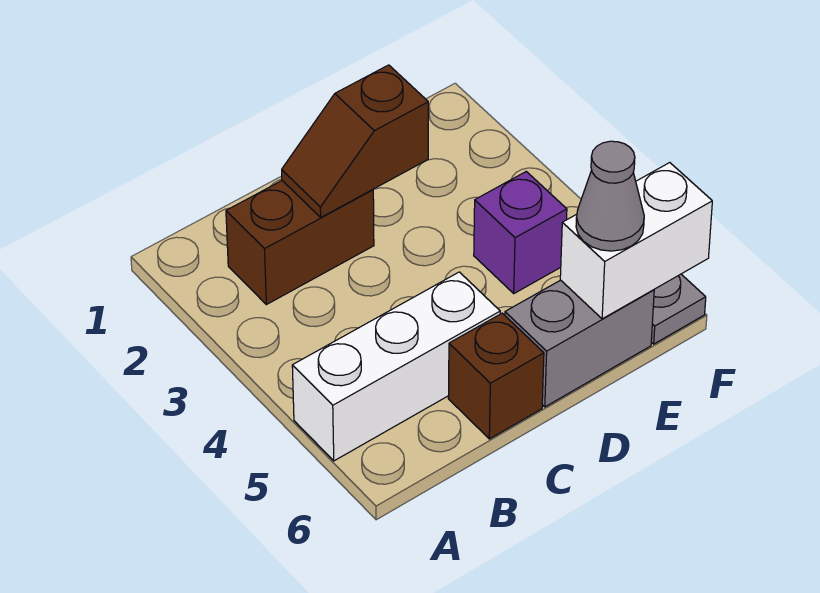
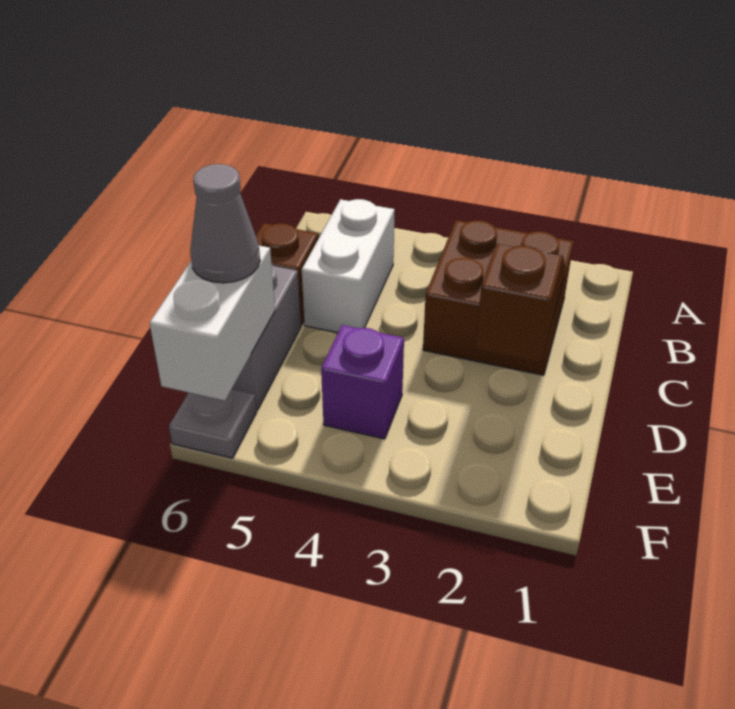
white brick A5:C5 level 1 -> white brick B5:C5 level 1
brown brick B2:C2 level 1 -> brown brick B2:C3 level 1

